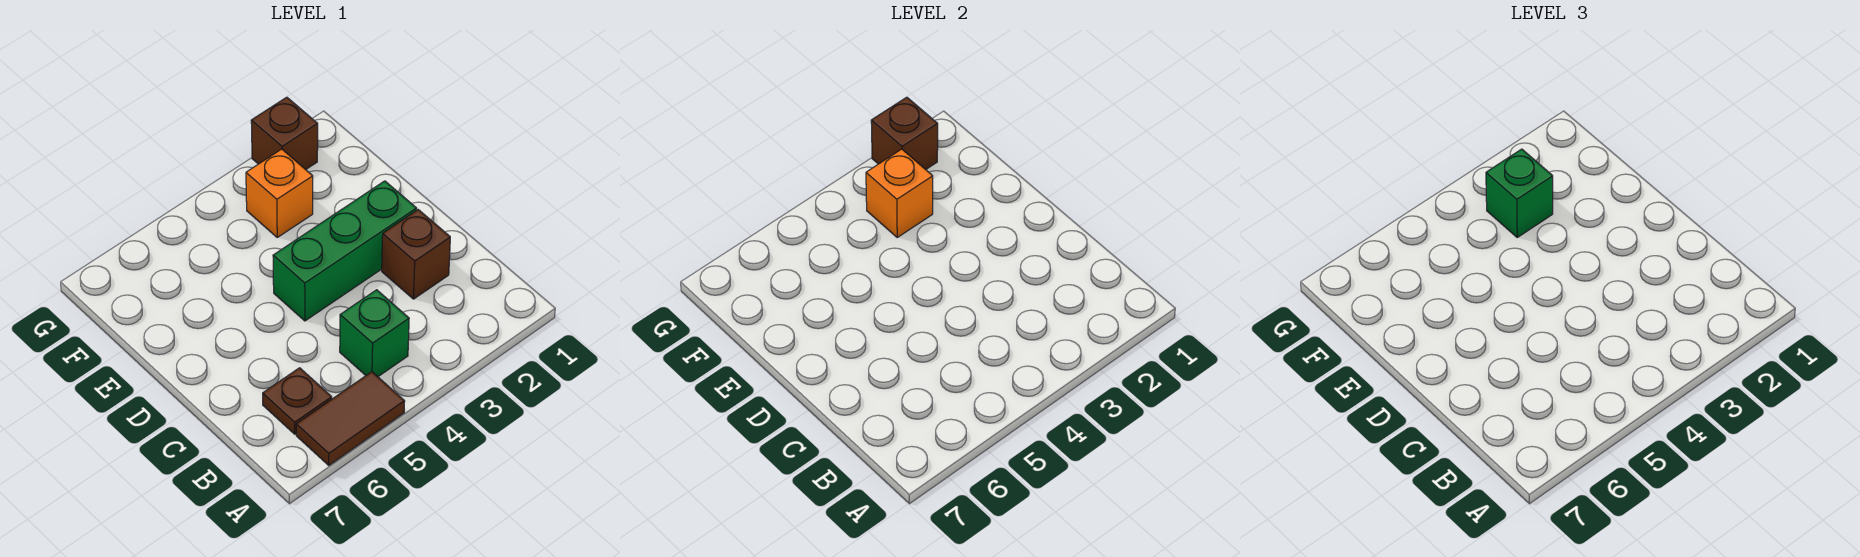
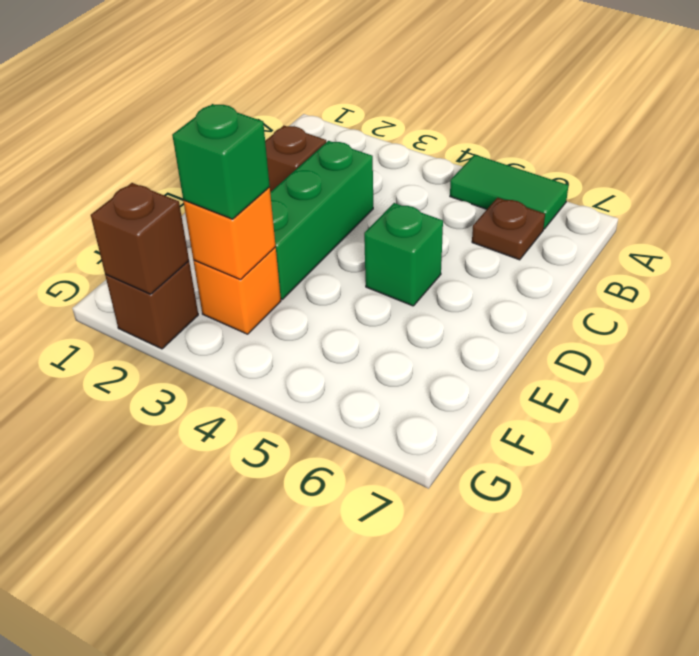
brown tile A5:A6 level 1 -> green tile A5:A6 level 1
green brick B4 level 1 -> green brick D5 level 1
green brick D2:D4 level 1 -> green brick C3:E3 level 1

